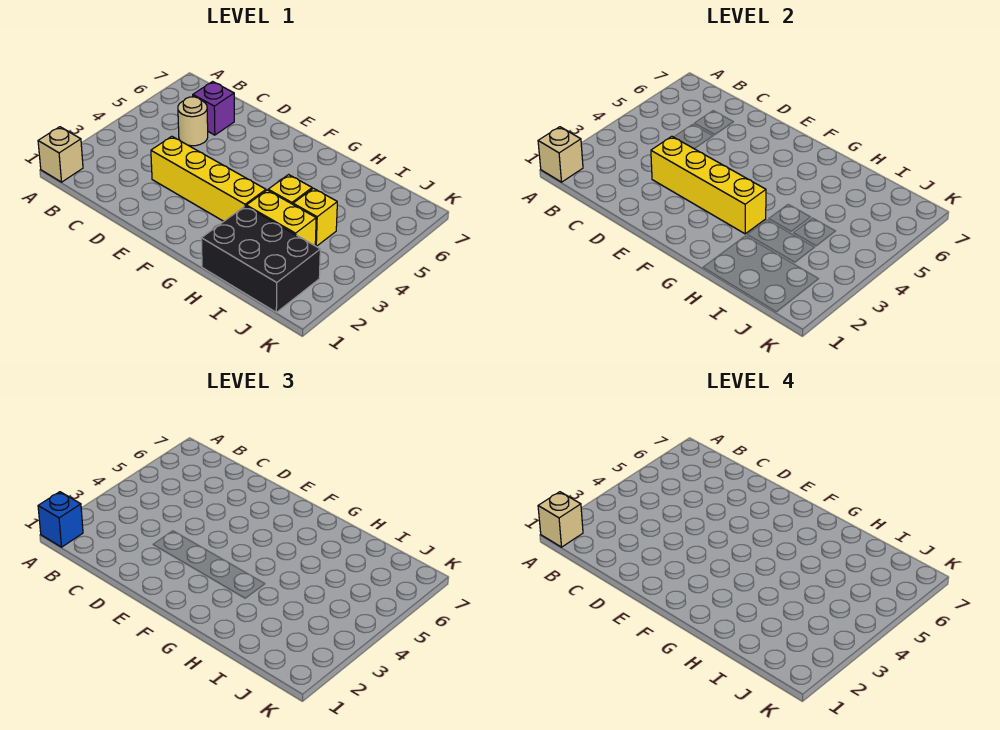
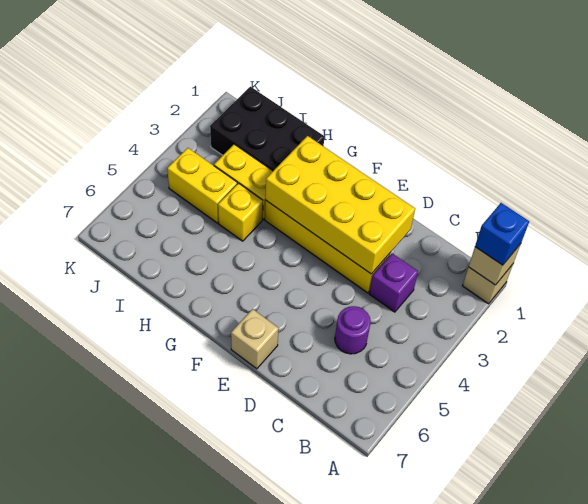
tan brick A1 level 4 -> tan brick E7 level 1
tan round brick C5 level 1 -> purple round brick C5 level 1
purple brick C6 level 1 -> purple brick C3 level 1
yellow brick D3:G3 level 2 -> yellow brick D2:G3 level 2
yellow brick I4 level 1 -> yellow brick I4:J4 level 1

